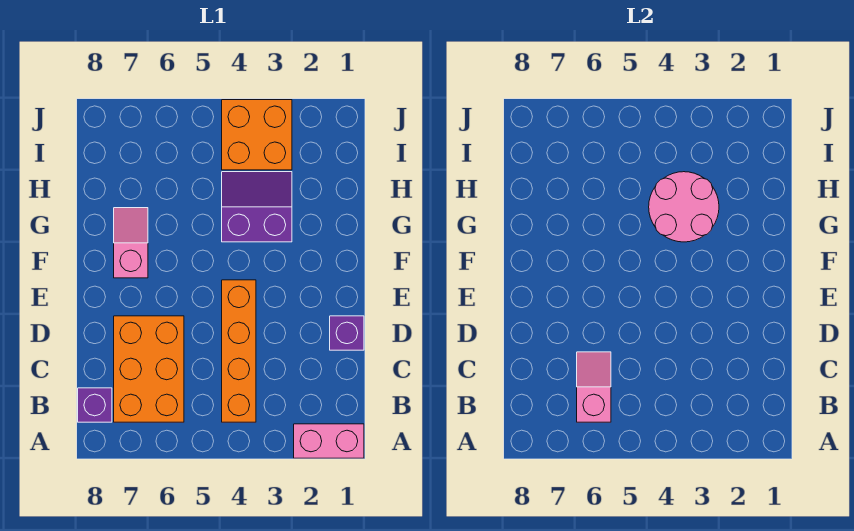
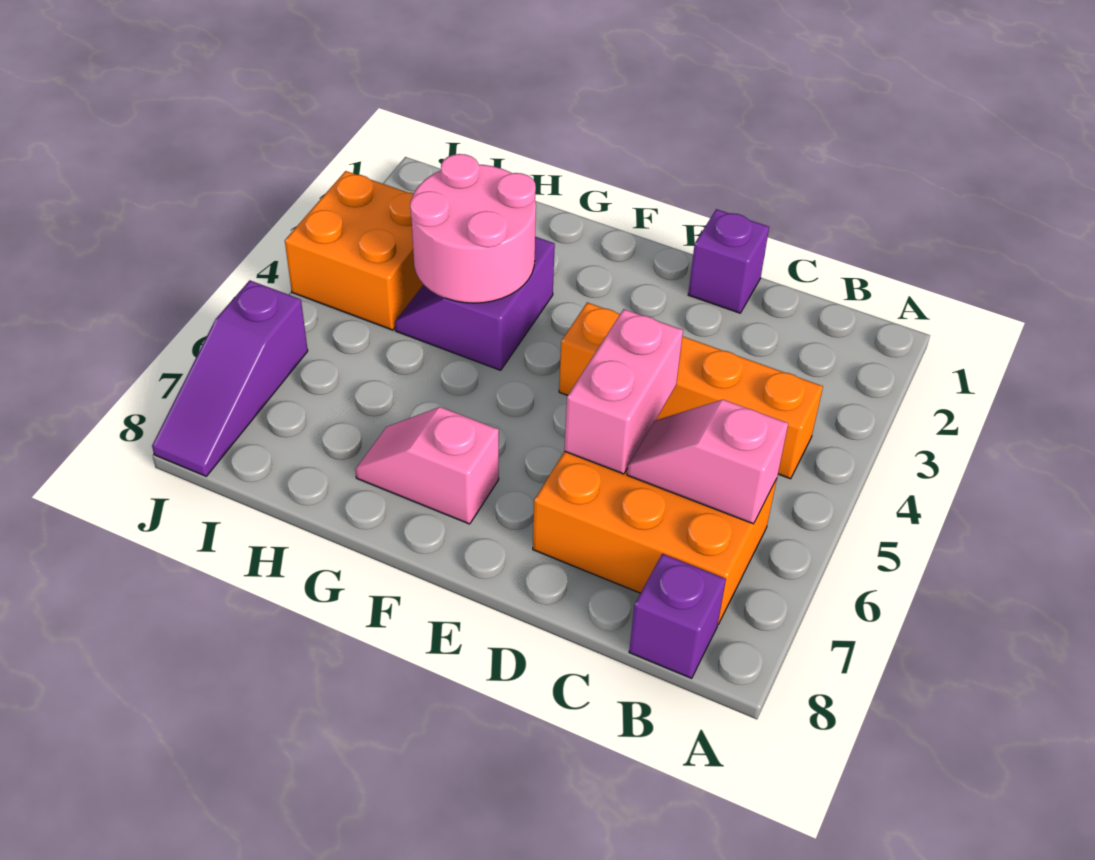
pink brick A1:A2 level 1 -> pink brick D5:D6 level 2
none -> purple slope J6:J8 level 1 top 6

